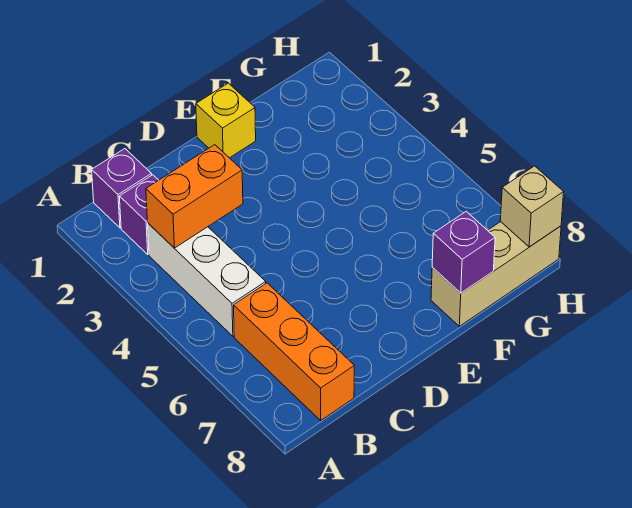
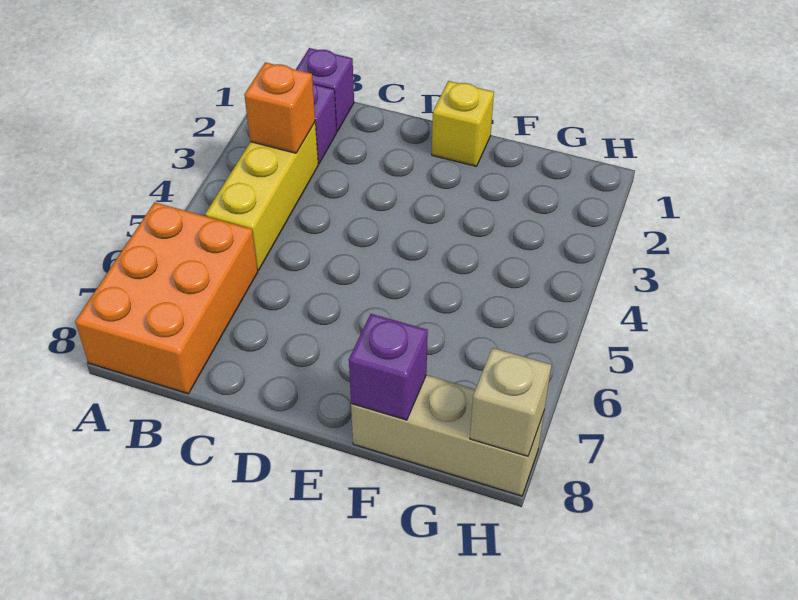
white brick B3:B5 level 1 -> yellow brick B3:B5 level 1
orange brick B3:C3 level 2 -> orange brick B3 level 2
orange brick B6:B8 level 1 -> orange brick A6:B8 level 1

